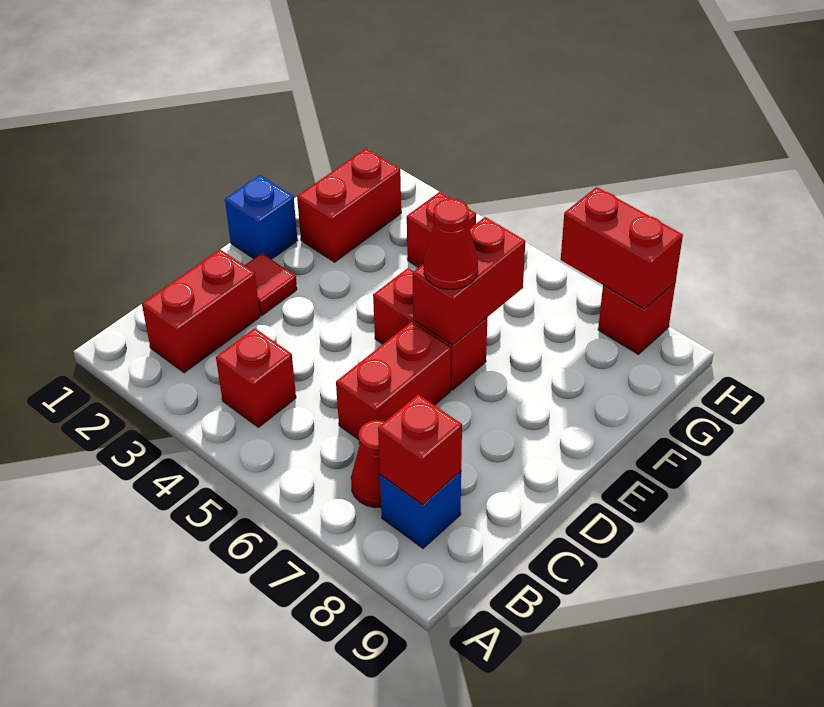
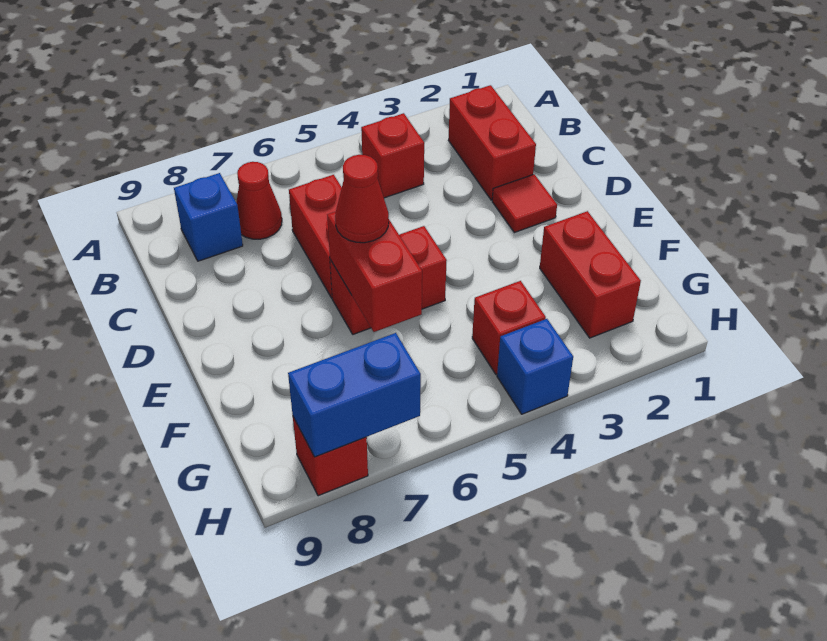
red brick B8 level 2 -> none
blue brick E1 level 1 -> blue brick H4 level 1
red brick H7:H8 level 2 -> blue brick H7:H8 level 2

